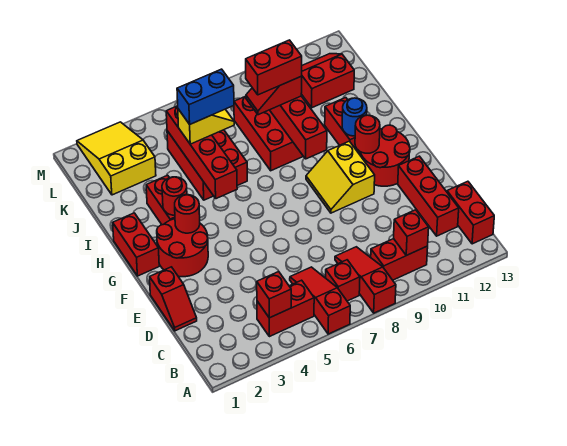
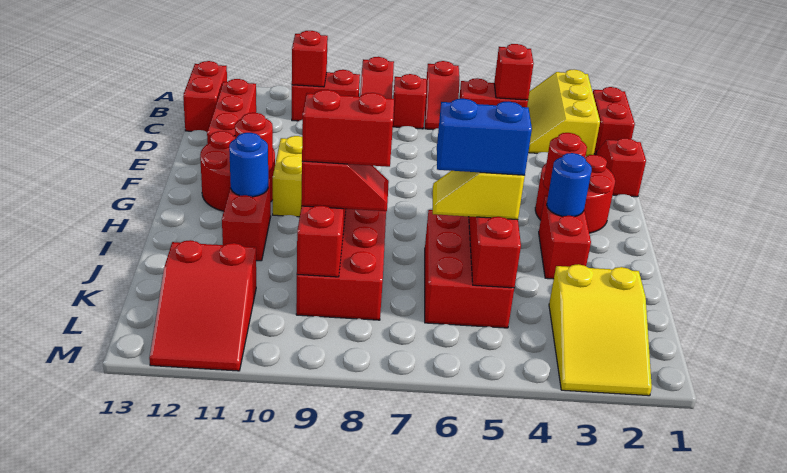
none -> yellow slope A2:C3 level 1 top 2
red slope A6:C6 level 1 top A -> red slope A6:B6 level 1 top A
red brick G1:H1 level 1 -> red brick B1:C1 level 1
red round brick H3 level 2 -> blue round brick H3 level 2
red slope K11:L12 level 1 top K -> red slope K11:M12 level 1 top K

